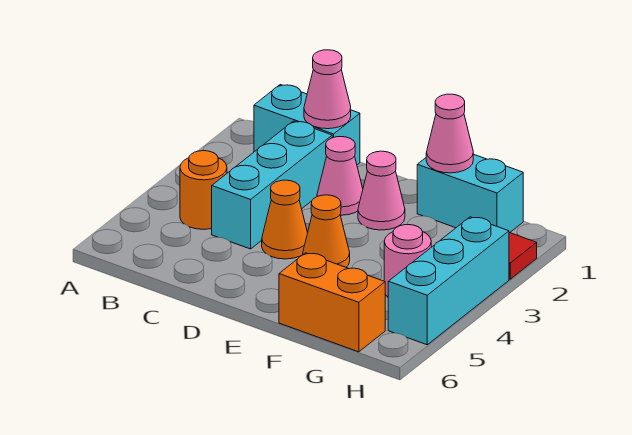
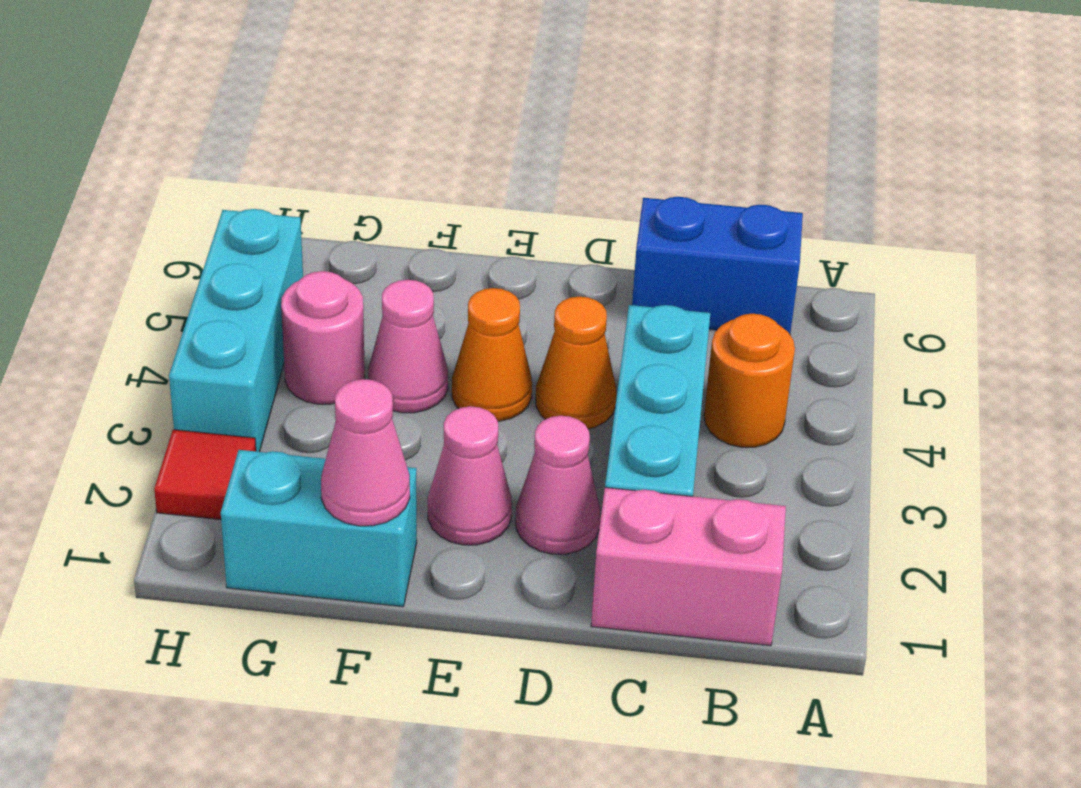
cyan brick B1:C1 level 1 -> pink brick B1:C1 level 1
none -> blue brick B6:C6 level 1
pink cone C1 level 2 -> pink cone F4 level 1
orange brick F6:G6 level 1 -> none

